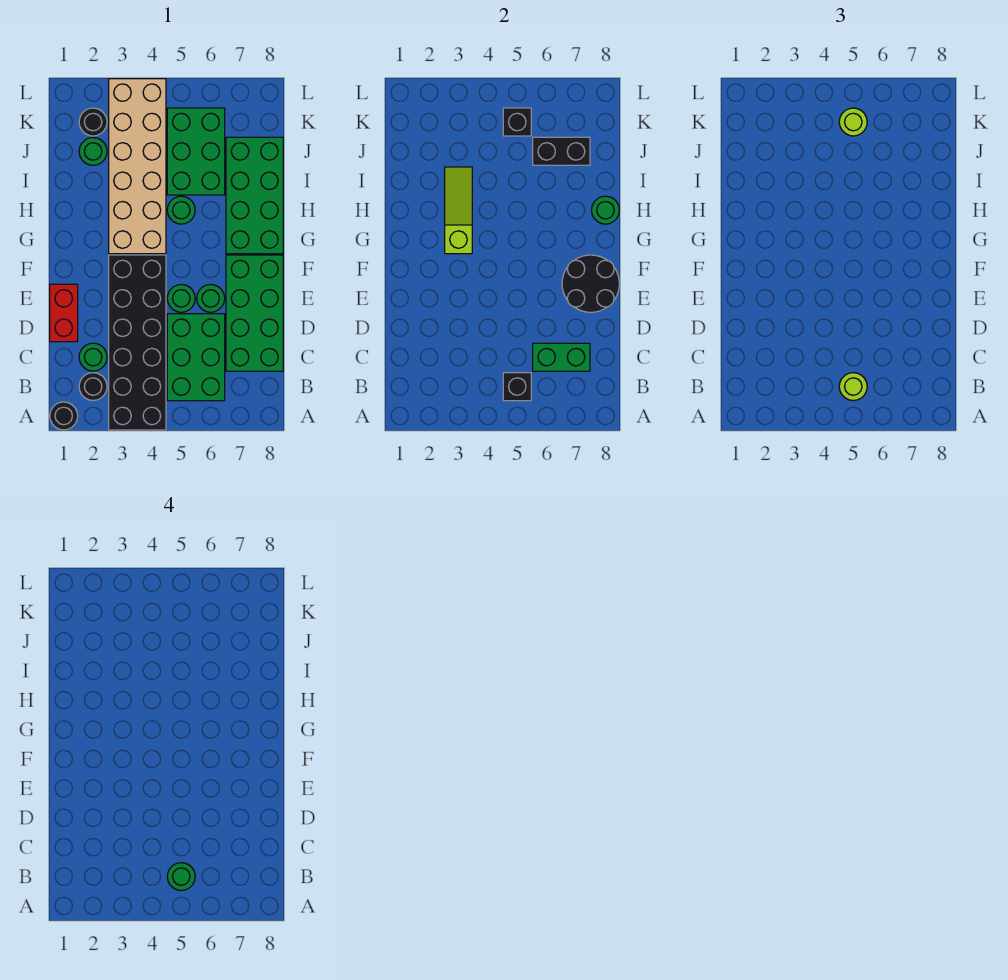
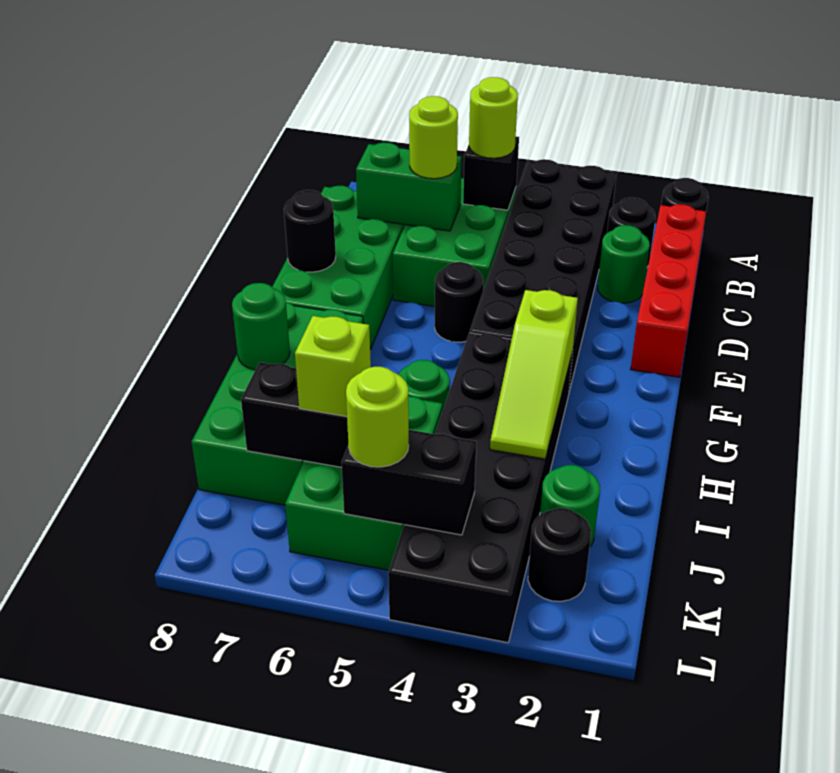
green round brick B5 level 4 -> none
none -> lime round brick C6 level 3
red brick D1:E1 level 1 -> red brick B1:E1 level 1
green round brick E5 level 1 -> black round brick E5 level 1
green round brick E6 level 1 -> none
black round brick E7:F8 level 2 -> black round brick E8 level 2
tan brick G3:L4 level 1 -> black brick G3:L4 level 1
none -> lime brick J6 level 3
black brick K5 level 2 -> black brick K4:K5 level 2

